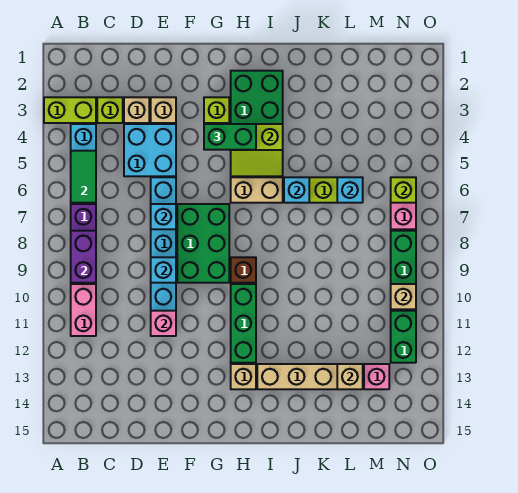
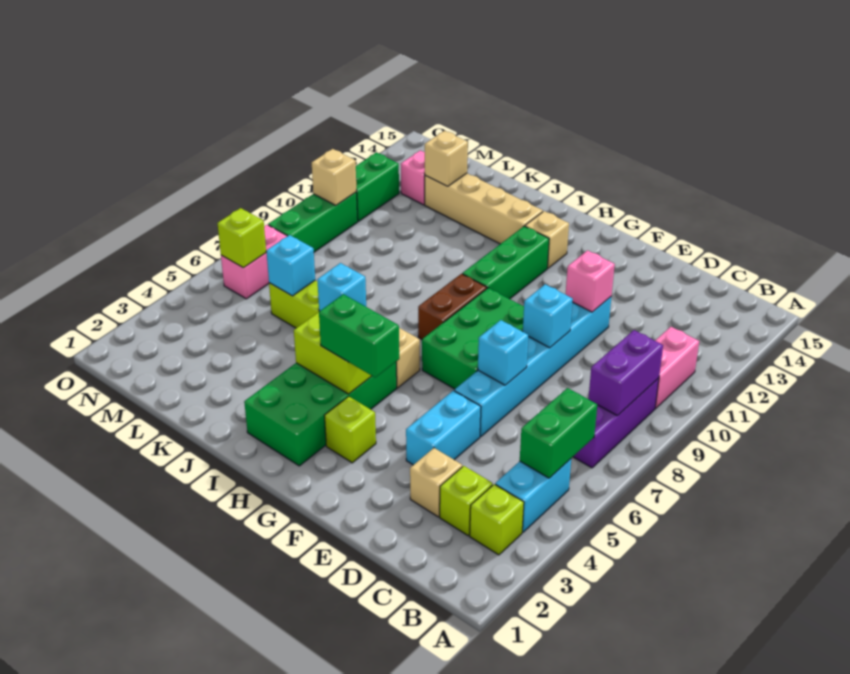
lime brick A3:B3 level 1 -> lime brick B3 level 1
green tile B5:B6 level 2 -> green brick B5:B6 level 2
cyan brick D4:E5 level 1 -> cyan brick E4:E5 level 1
tan brick E3 level 1 -> none
brown brick H9 level 1 -> brown brick H8:H9 level 1

